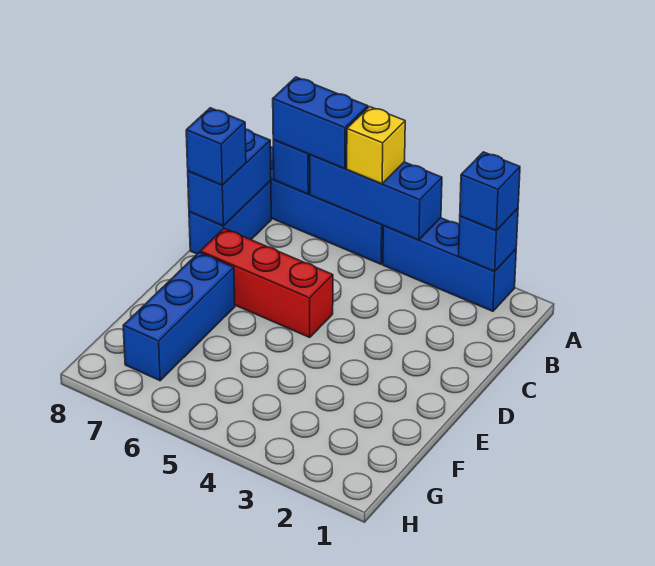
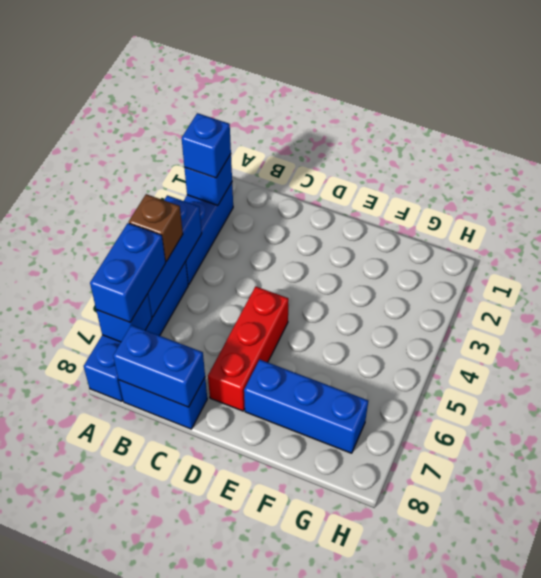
yellow brick A5 level 3 -> brown brick A5 level 3
blue brick C8 level 3 -> none

